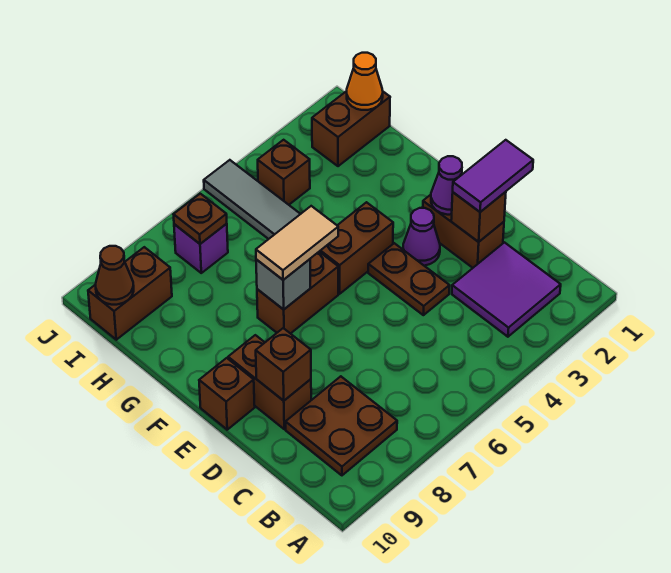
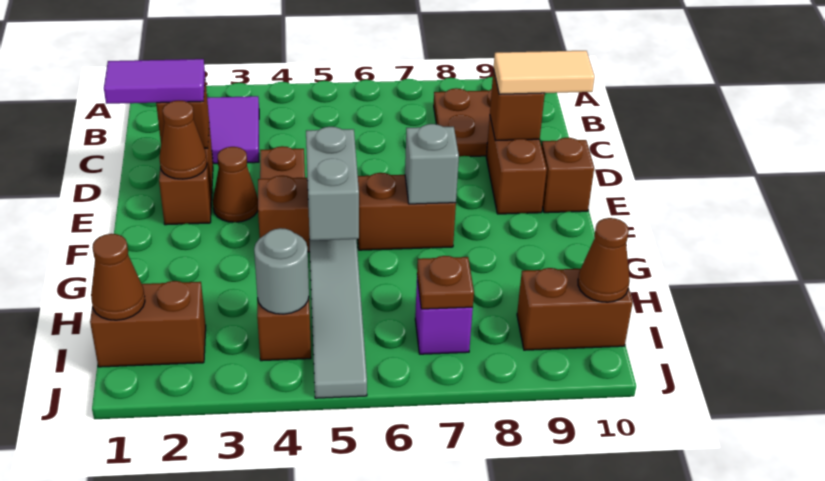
purple cone E2 level 2 -> brown cone E2 level 2
purple cone E3 level 1 -> brown cone E3 level 1
none -> grey brick F5:G5 level 2
tan tile F6:F7 level 3 -> tan tile D9:D10 level 3
orange cone I1 level 2 -> brown cone I1 level 2
none -> grey round brick I4 level 2

